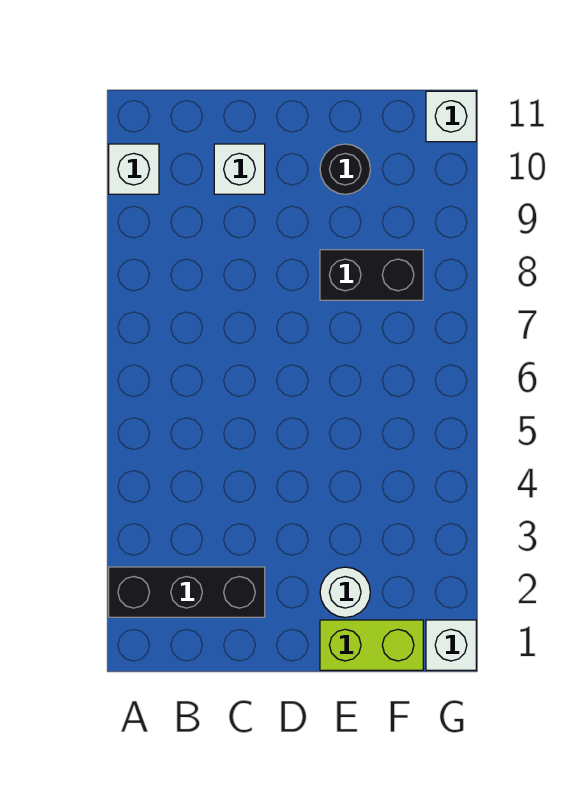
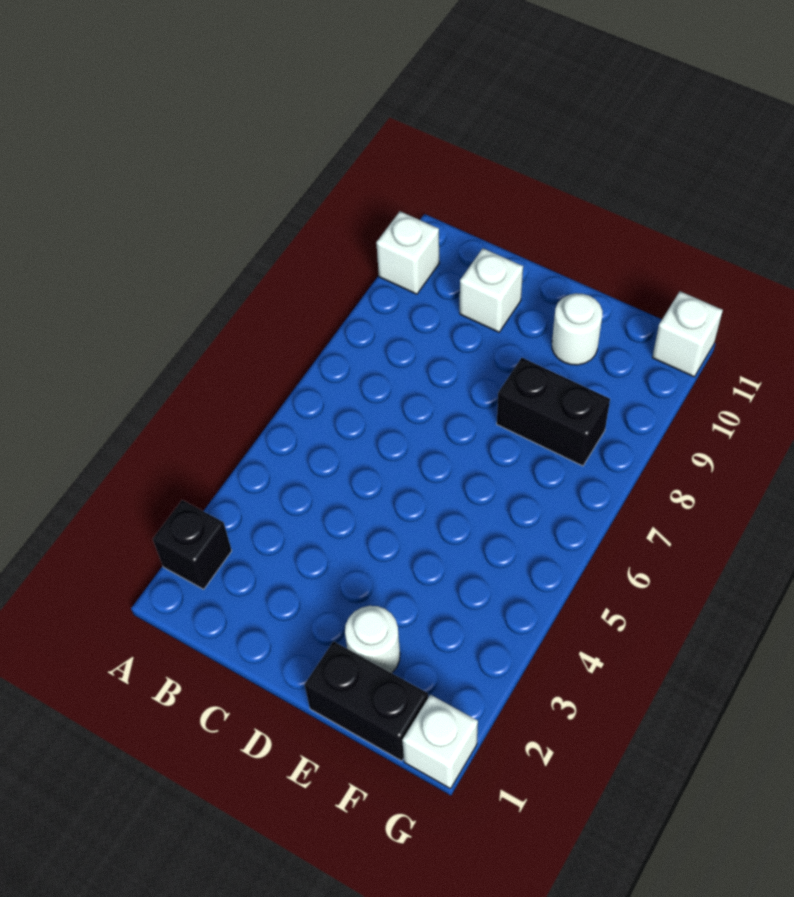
black brick A2:C2 level 1 -> black brick A2 level 1
lime brick E1:F1 level 1 -> black brick E1:F1 level 1
black round brick E10 level 1 -> white round brick E10 level 1

